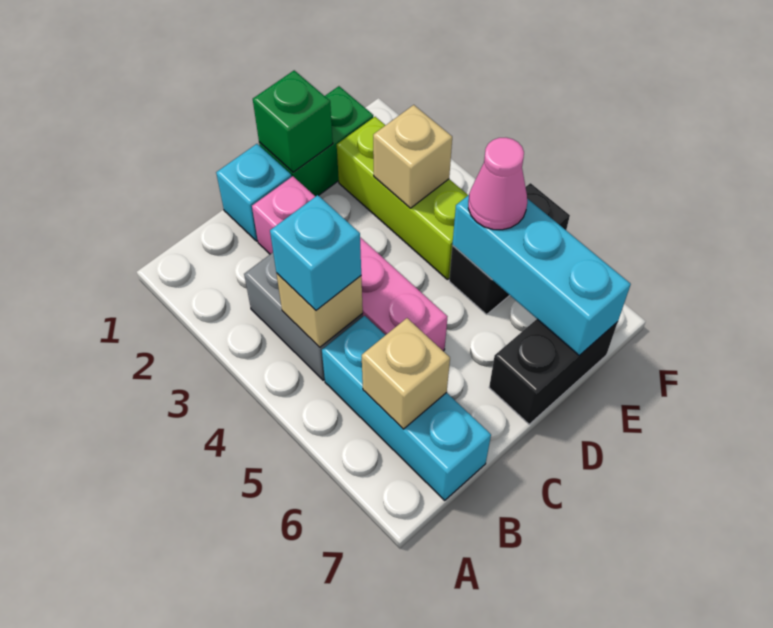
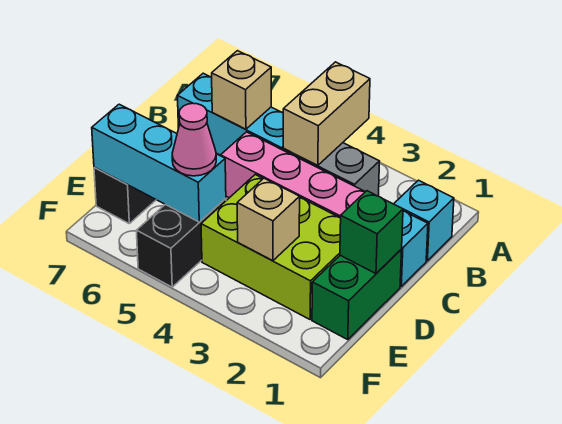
tan brick B4 level 2 -> tan brick A4:B4 level 2
cyan brick B4 level 3 -> cyan brick B1 level 1
lime brick E2:E4 level 1 -> lime brick D2:E4 level 1

